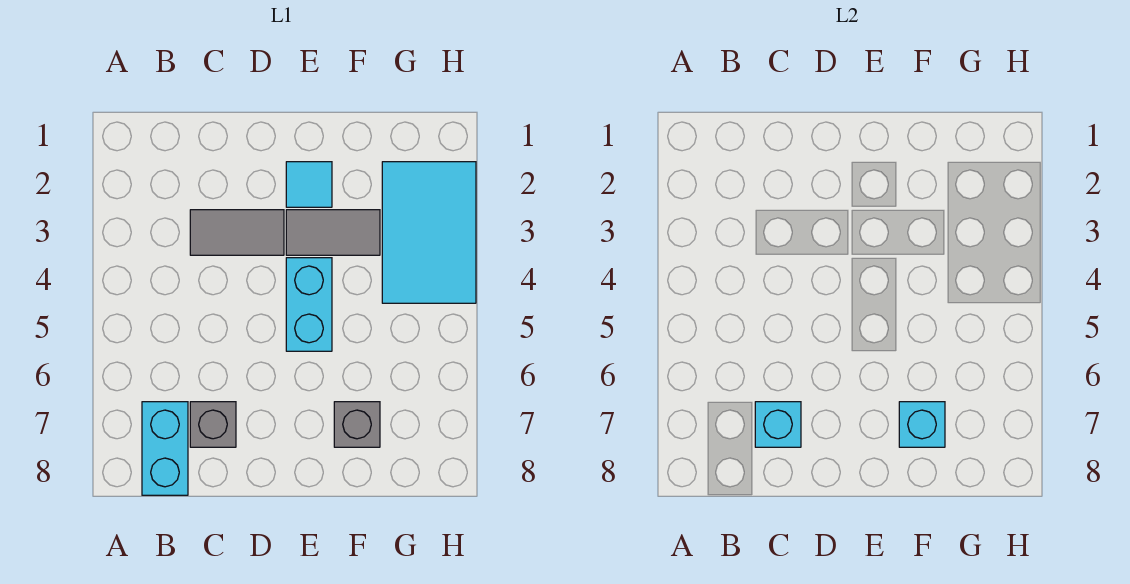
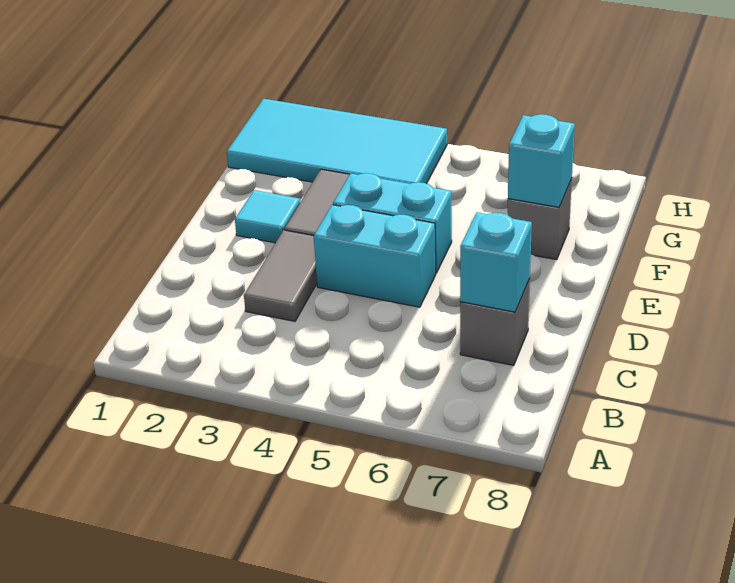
cyan brick B7:B8 level 1 -> cyan brick D4:D5 level 1
cyan tile G2:H4 level 1 -> cyan tile G1:H4 level 1

